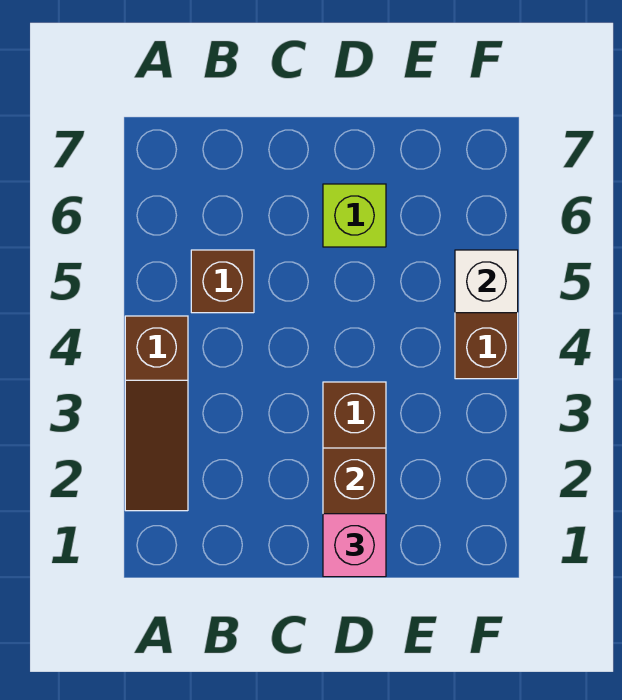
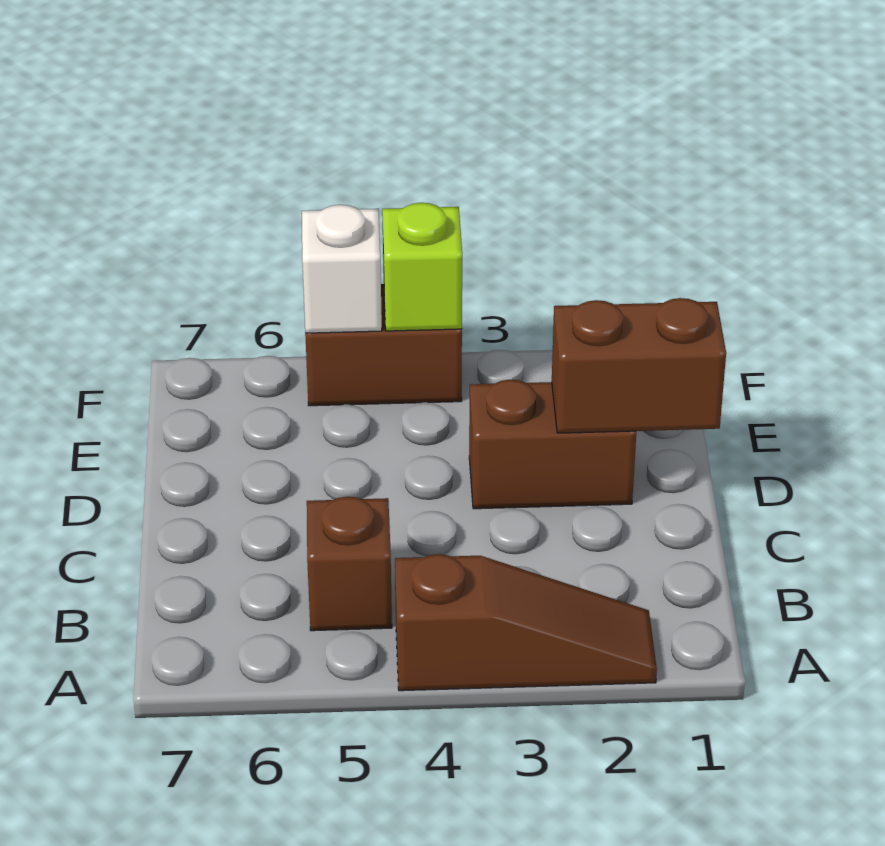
pink brick D1 level 3 -> none
lime brick D6 level 1 -> lime brick F4 level 2

